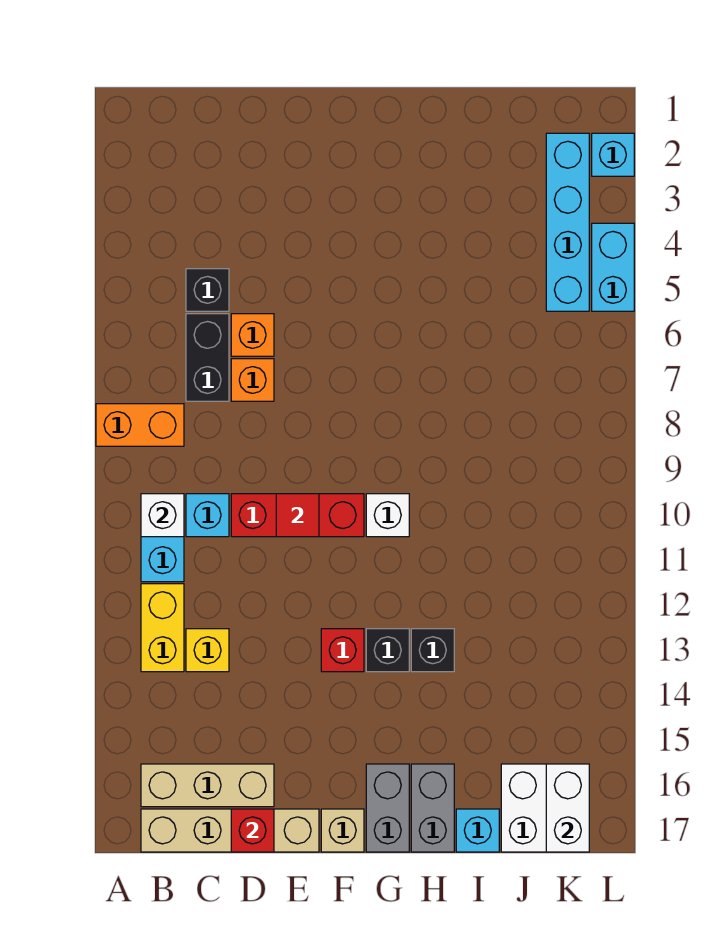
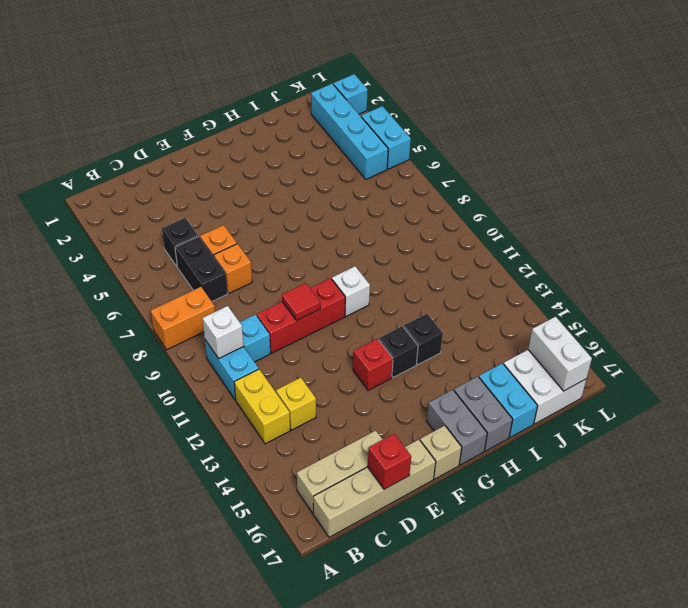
cyan brick I17 level 1 -> cyan brick I16:I17 level 1

